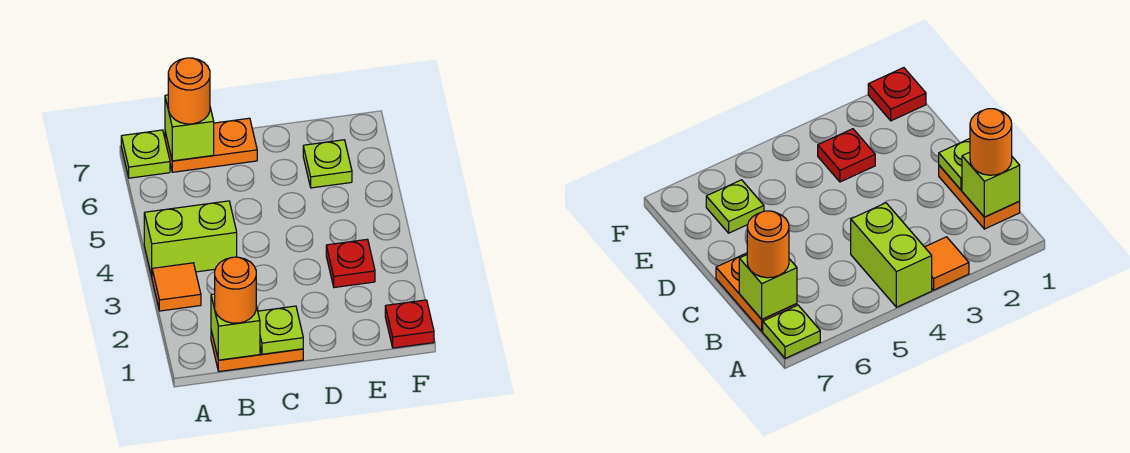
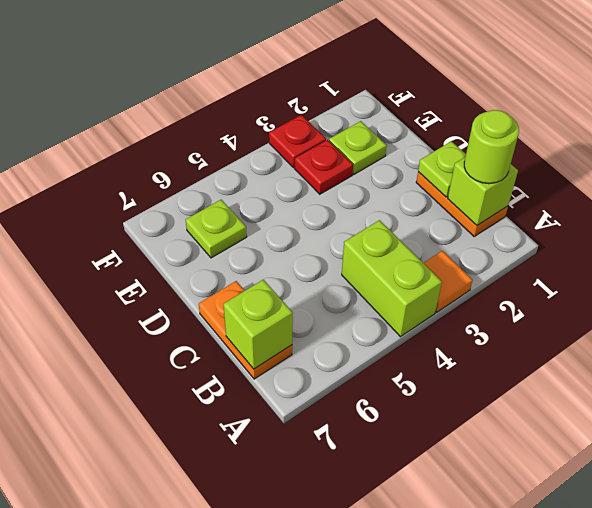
lime plate A7 level 1 -> lime plate E2 level 1
orange round brick B1 level 3 -> lime round brick B1 level 3
orange round brick B7 level 3 -> none
red plate F1 level 1 -> red plate F3 level 1

